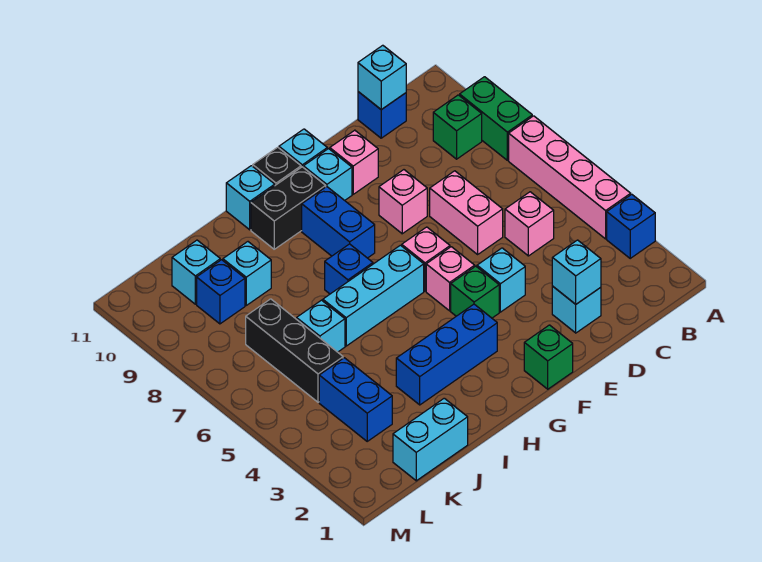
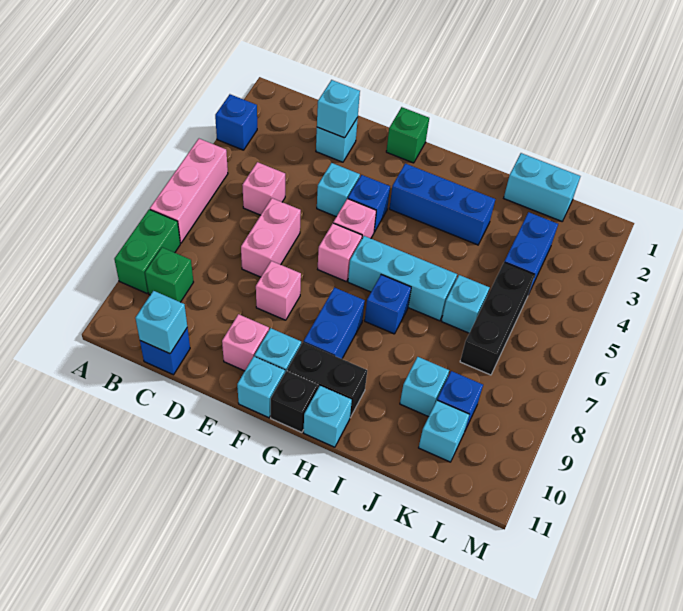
pink brick A4:A7 level 1 -> pink brick A5:A7 level 1
green brick F4 level 1 -> blue brick F4 level 1

